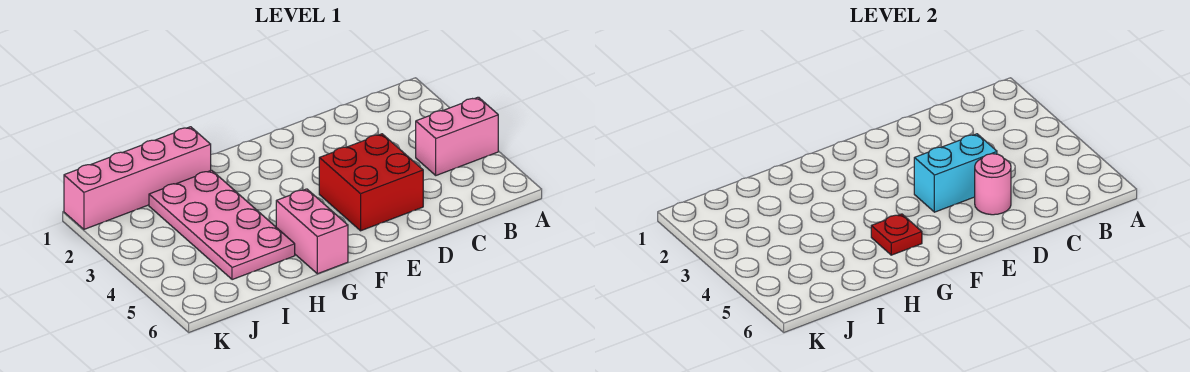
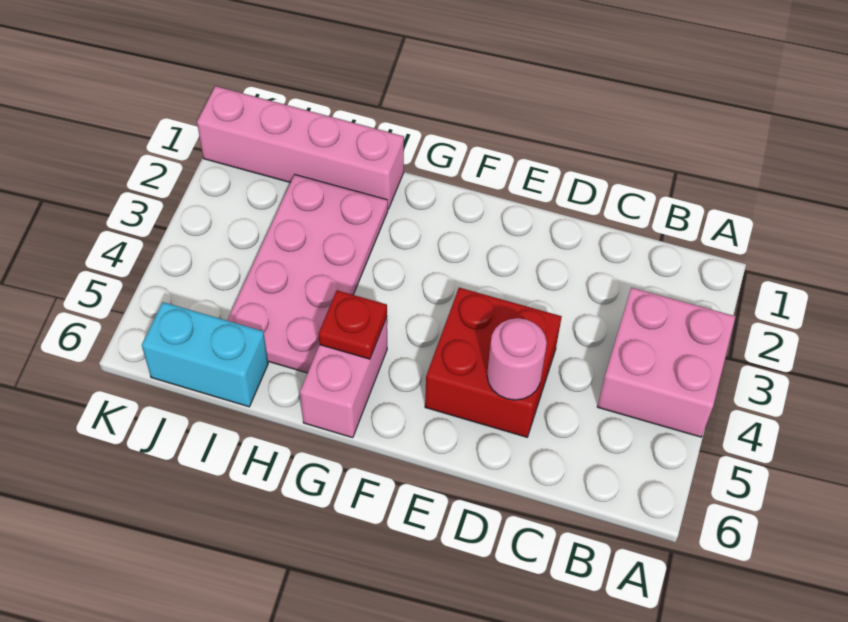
pink brick A4:B4 level 1 -> pink brick A3:B4 level 1
cyan brick D4:E4 level 2 -> cyan brick I6:J6 level 1

